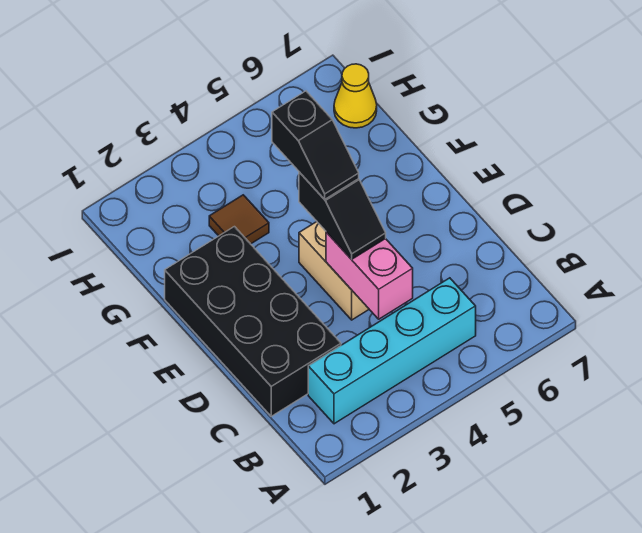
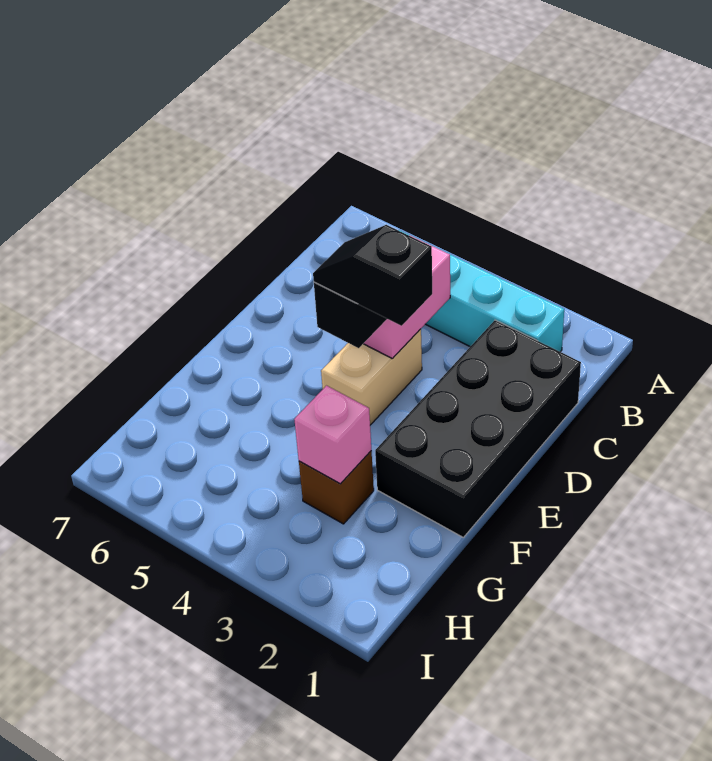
black slope E4:F4 level 4 top F -> black slope E3:E4 level 4 top 3
brown tile G3 level 1 -> brown brick G3 level 1
none -> pink brick G3 level 2
yellow cone H7 level 1 -> none

